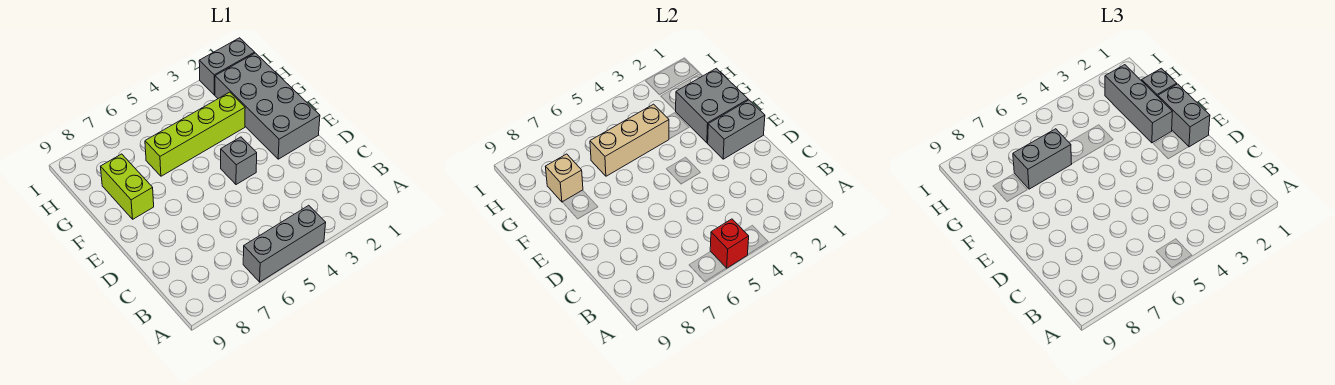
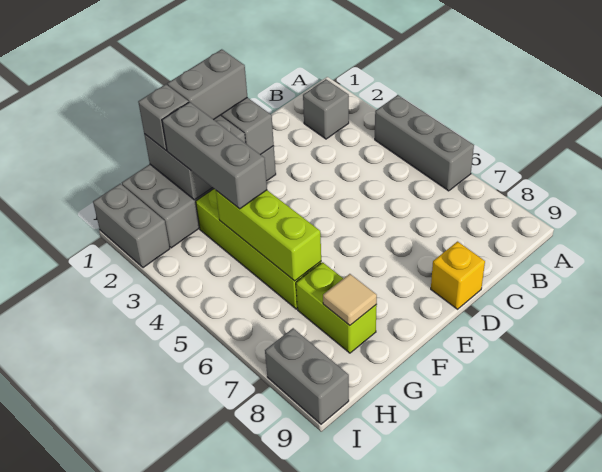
red brick A5 level 2 -> none
none -> yellow brick D9 level 1
grey brick E4 level 1 -> grey brick B2 level 1
grey brick F2:H2 level 3 -> grey brick G2:G4 level 3
lime brick F8:G8 level 1 -> lime brick G7:G8 level 1
tan brick G4:G6 level 2 -> lime brick G4:G6 level 2
grey brick G6:G7 level 3 -> grey brick I8:I9 level 1
tan brick G8 level 2 -> tan tile G8 level 2

